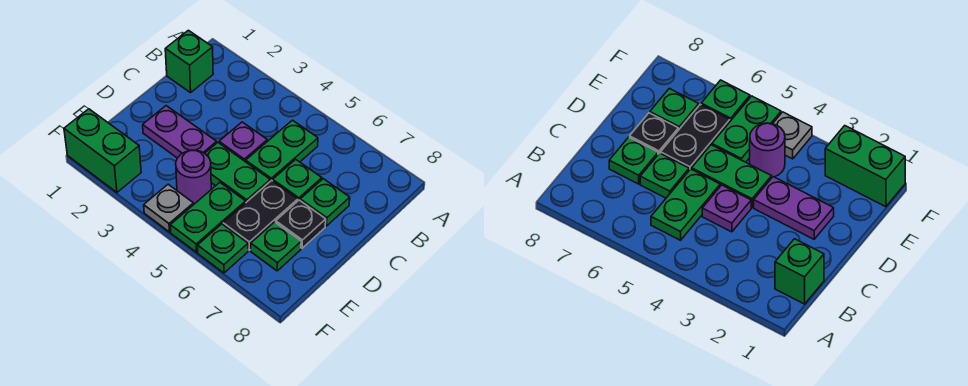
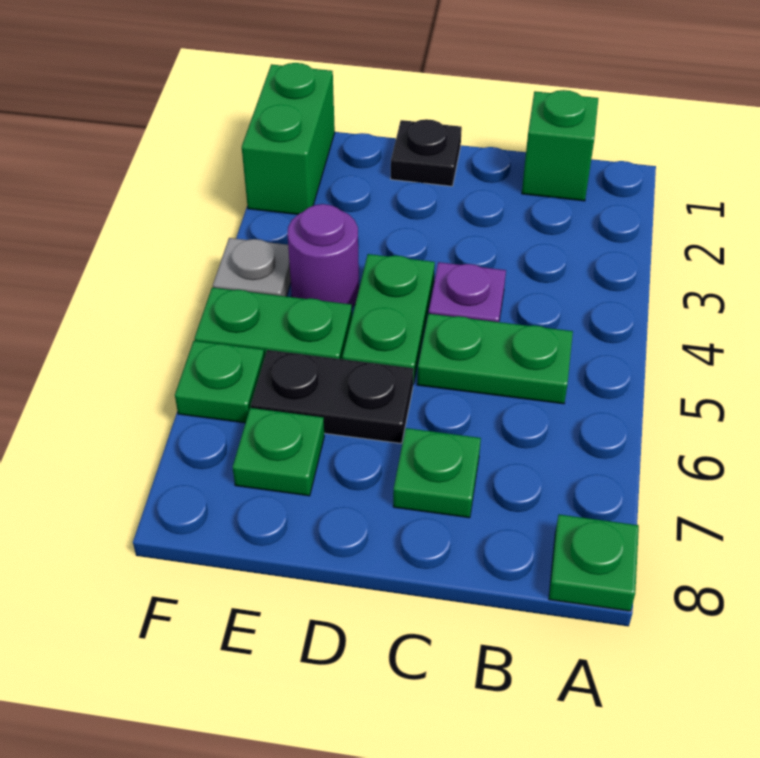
green plate C6 level 1 -> green plate A8 level 1
purple plate D2:D3 level 1 -> none
black plate D7 level 1 -> black plate D1 level 1

